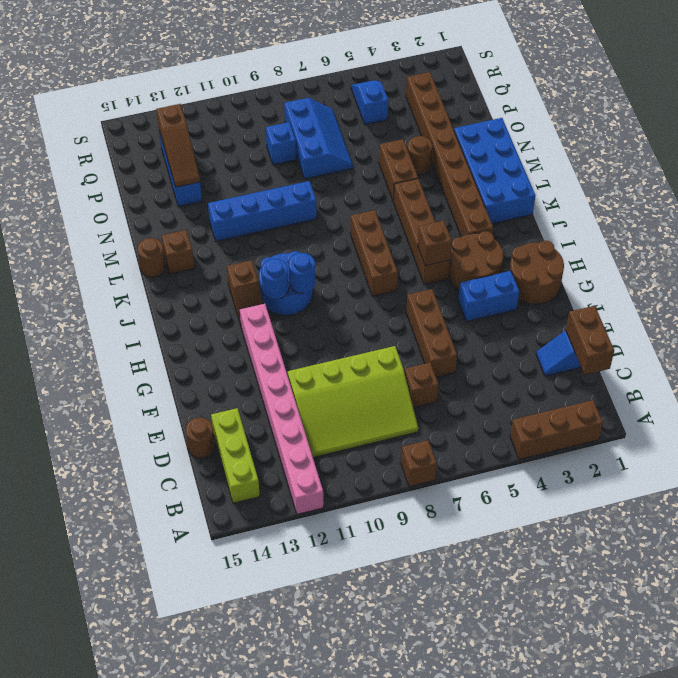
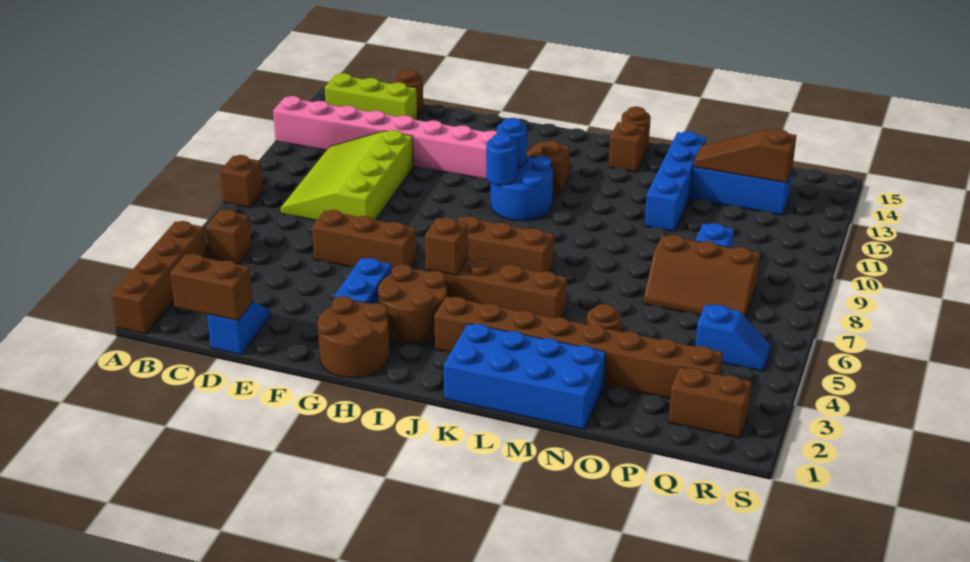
brown brick A2:A4 level 1 -> brown brick A1:A4 level 1
brown brick D7 level 1 -> brown brick B5 level 1
brown brick M5:N5 level 1 -> brown brick Q2:R2 level 1
blue brick M9:M12 level 1 -> blue brick N11:N14 level 1
blue slope O7:Q8 level 1 top 8 -> brown slope O7:Q8 level 1 top 8

